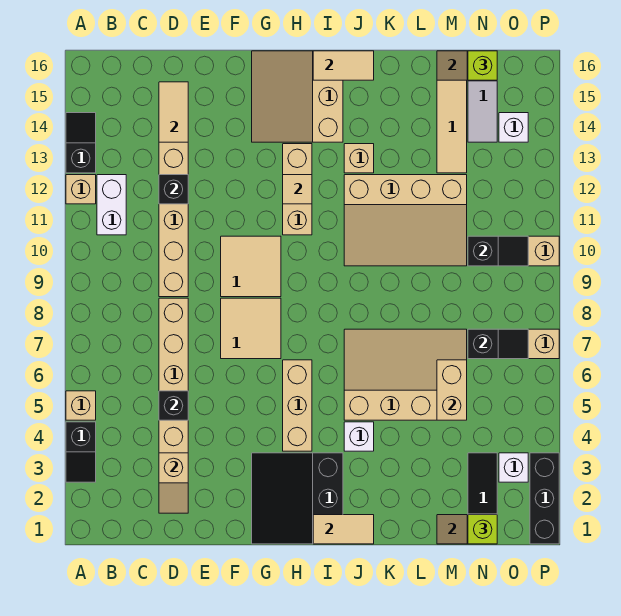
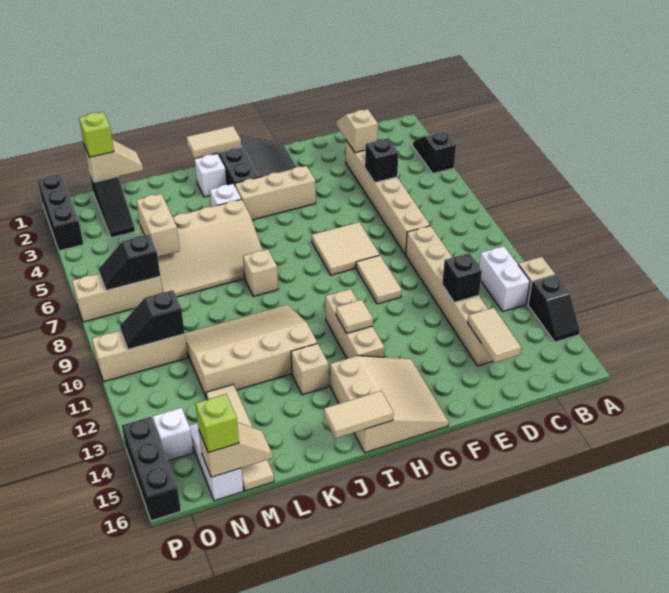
tan brick A5 level 1 -> tan brick J8 level 1
tan tile F9:G10 level 1 -> tan tile F9:F10 level 1
tan brick H4:H6 level 1 -> tan brick G4:I4 level 1
white brick O3 level 1 -> white brick J2 level 1
none -> black brick P14:P16 level 1

